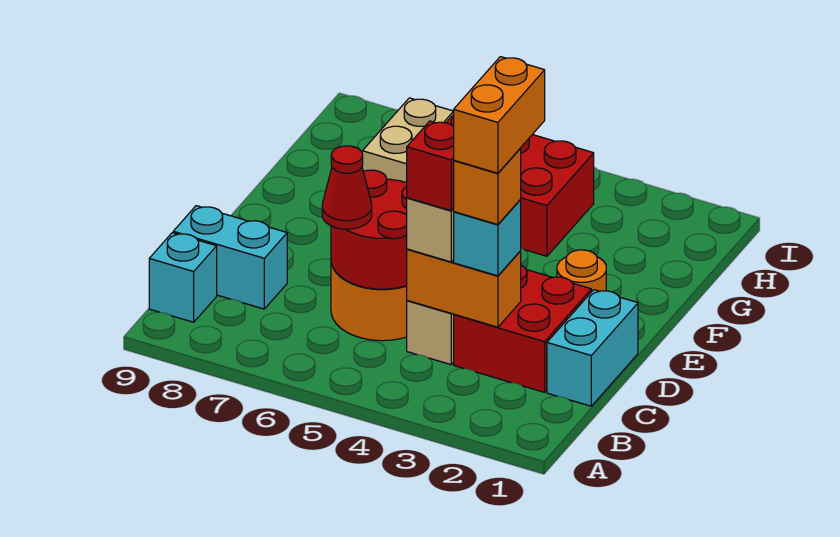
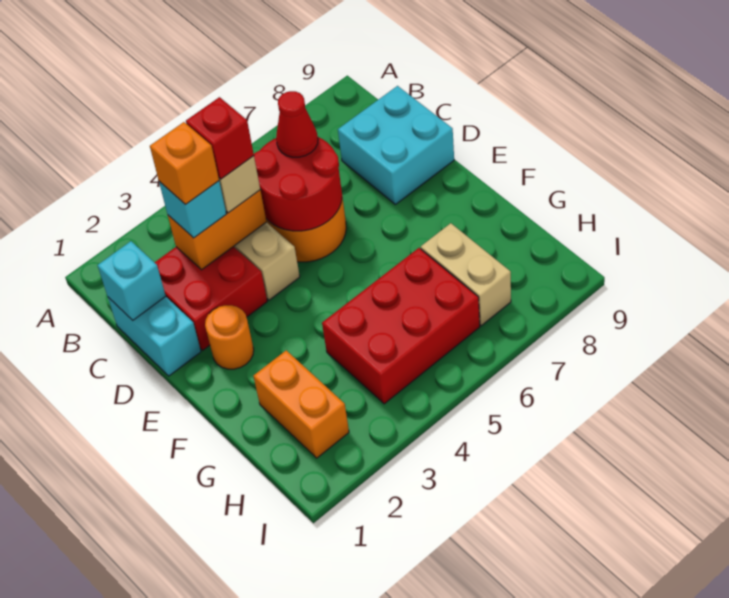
cyan brick B9 level 1 -> cyan brick C1 level 2
orange brick C3:D3 level 5 -> orange brick G2:H2 level 1
cyan brick C8:C9 level 1 -> cyan brick C8:D9 level 1

